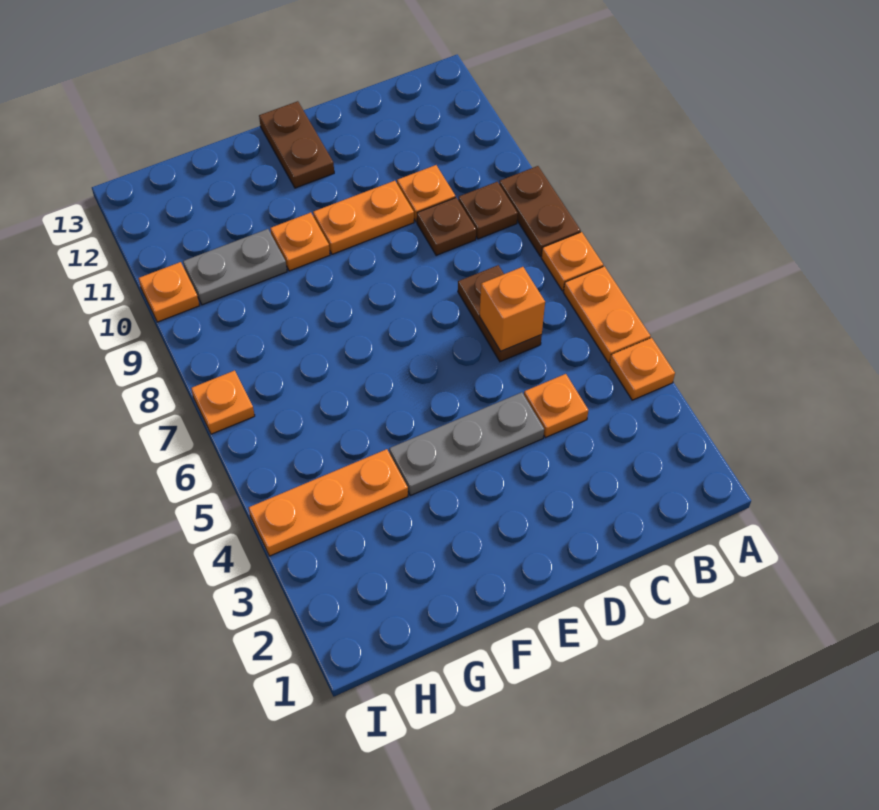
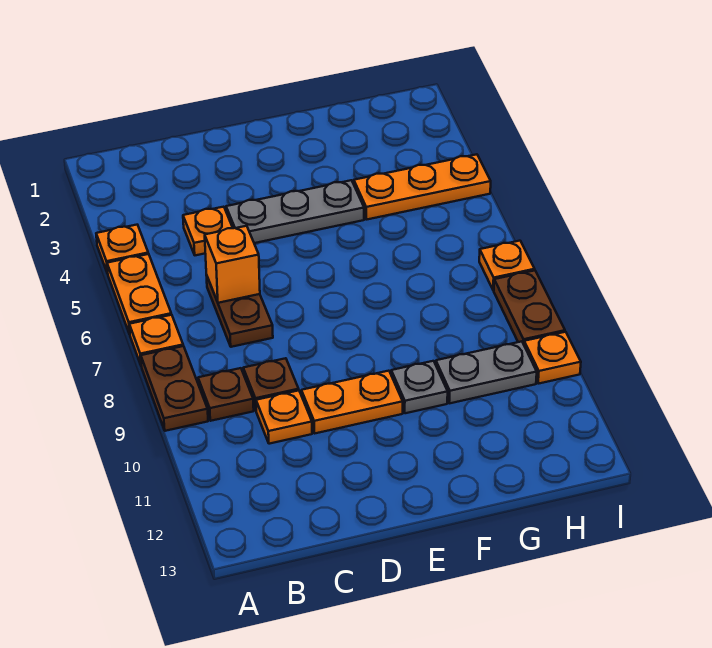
brown plate E12:E13 level 1 -> brown plate I8:I9 level 1
orange plate F10 level 1 -> grey plate F10 level 1

